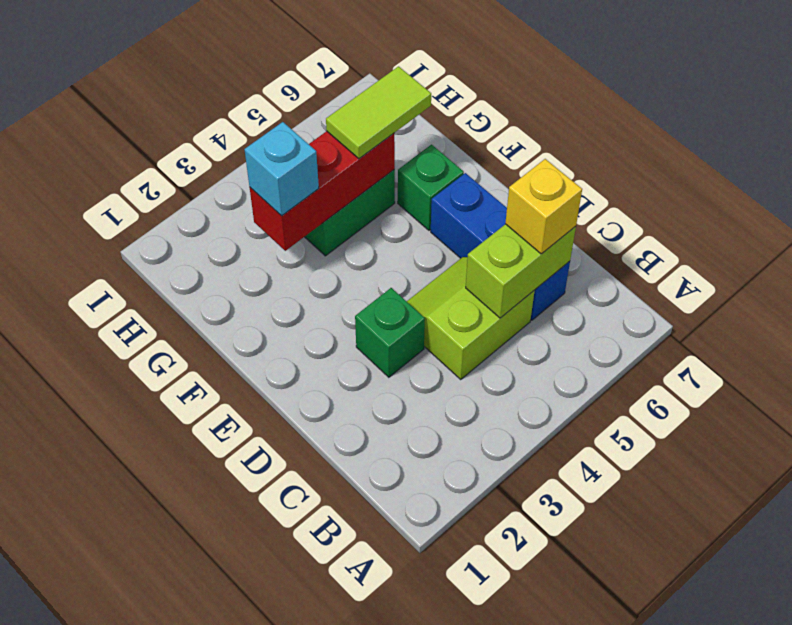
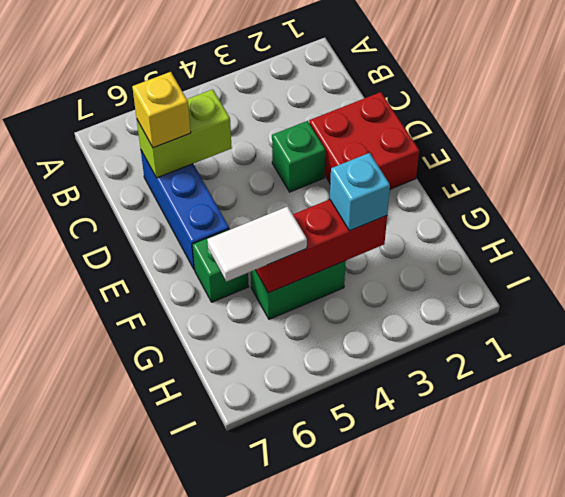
lime slope C4:D5 level 1 top C -> none
none -> red brick D1:E2 level 1
lime tile G5:G6 level 3 -> white tile G5:G6 level 3

